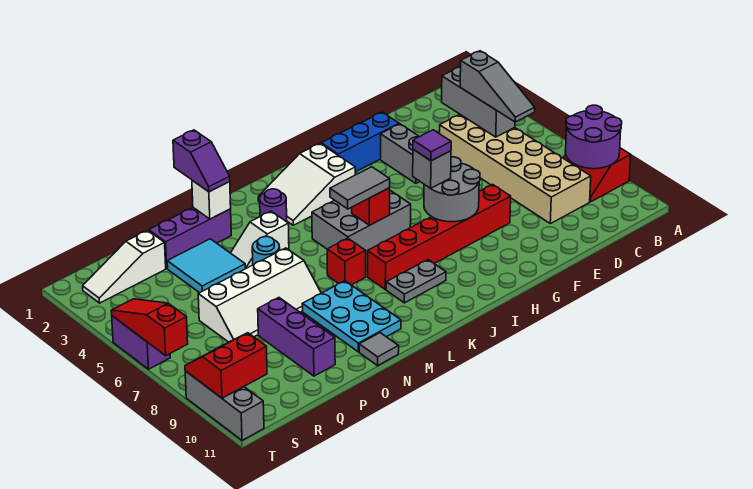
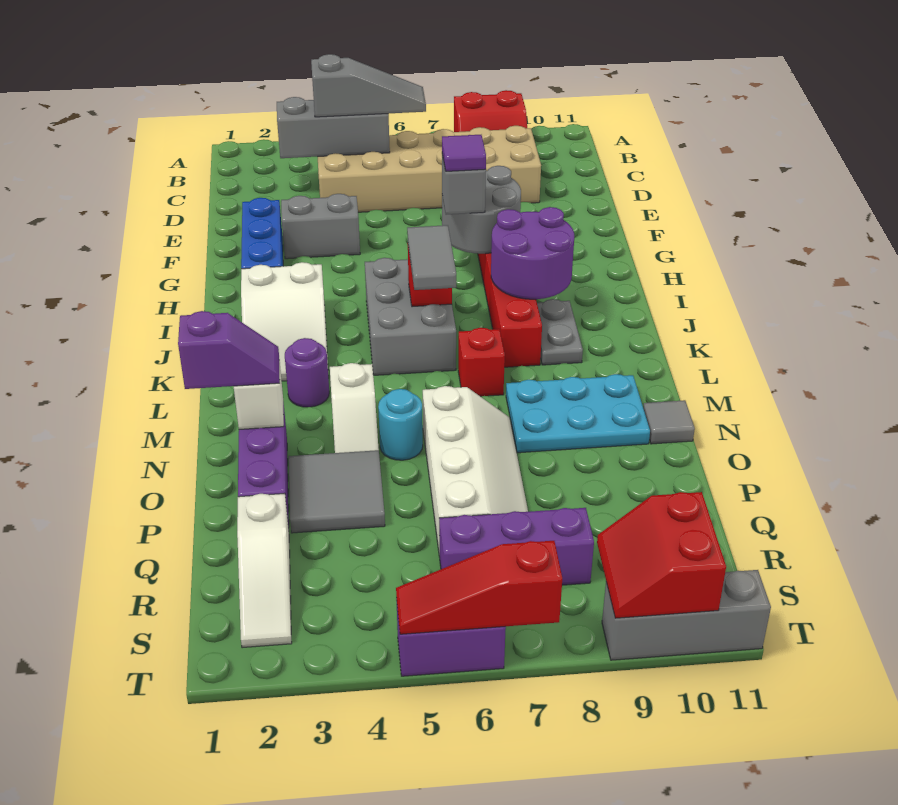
purple round brick A8:B9 level 2 -> purple round brick I8:J9 level 2
cyan tile O3:P4 level 1 -> grey tile O3:P4 level 1
purple brick P8:P10 level 1 -> purple brick R6:R8 level 1

